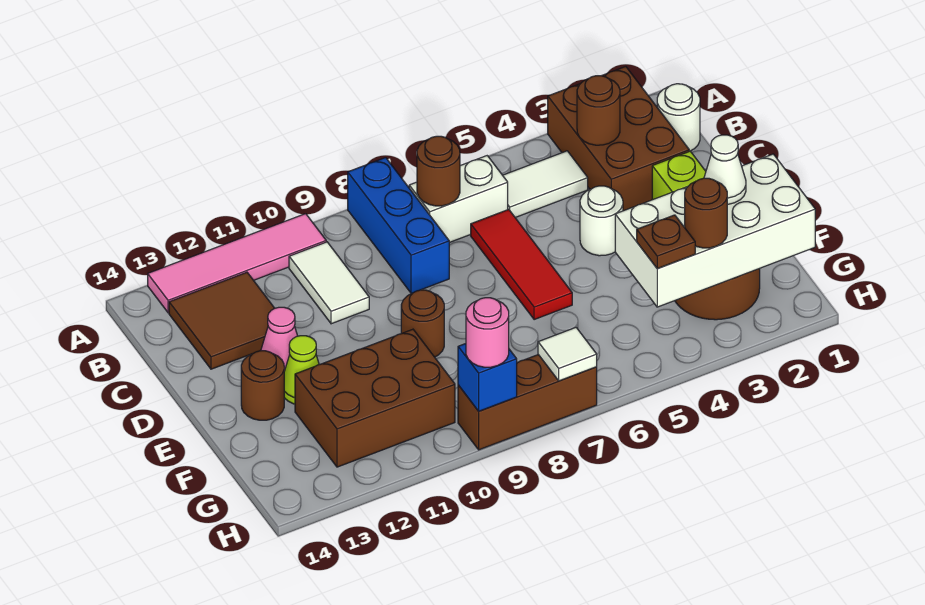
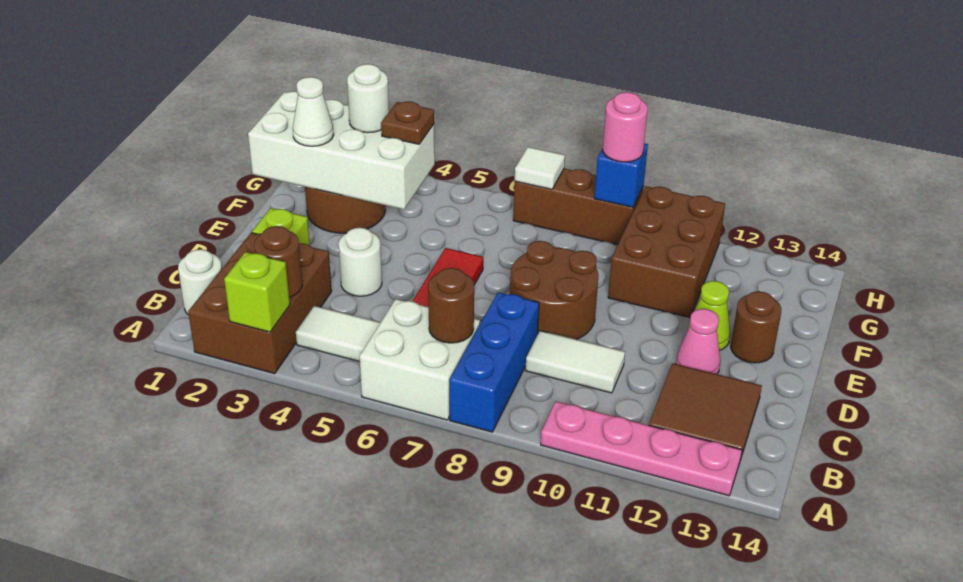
none -> lime brick A3 level 2
pink tile A10:A13 level 1 -> pink plate A10:A13 level 1
white brick B6:B7 level 1 -> white brick A6:B7 level 1
white tile B10:C10 level 1 -> white tile C9:C10 level 1
brown round brick E9 level 1 -> brown round brick D8:E9 level 1
brown brick F10:G12 level 1 -> brown brick F10:H11 level 1
brown round brick G3 level 3 -> white round brick G3 level 3

